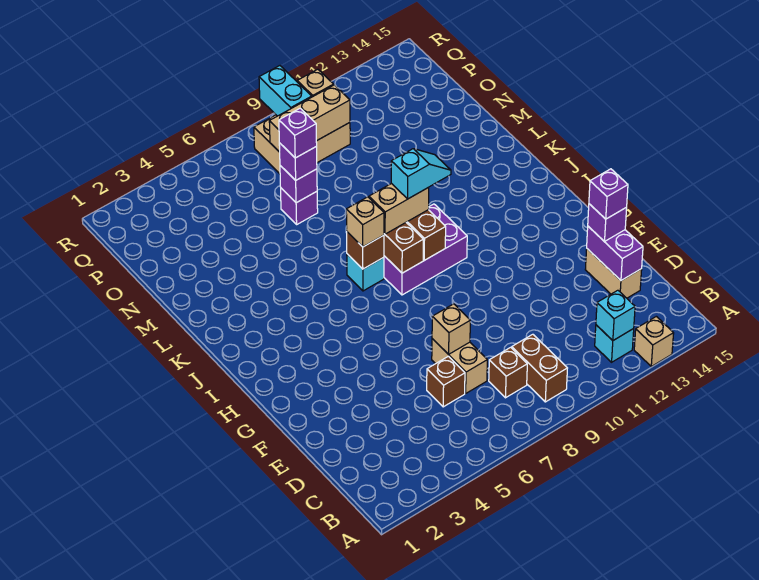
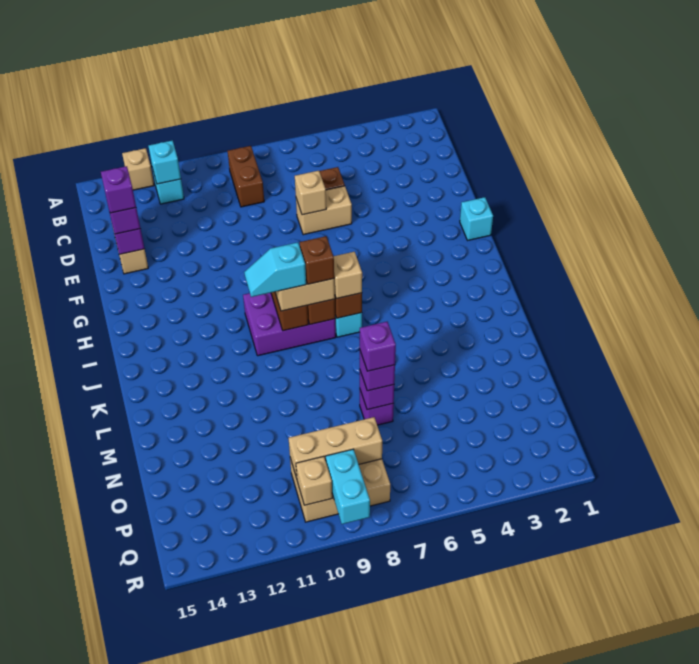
brown brick C8 level 1 -> brown brick J8 level 4
tan brick D7:E7 level 1 -> tan brick E6:E7 level 1
none -> cyan brick G1 level 1

